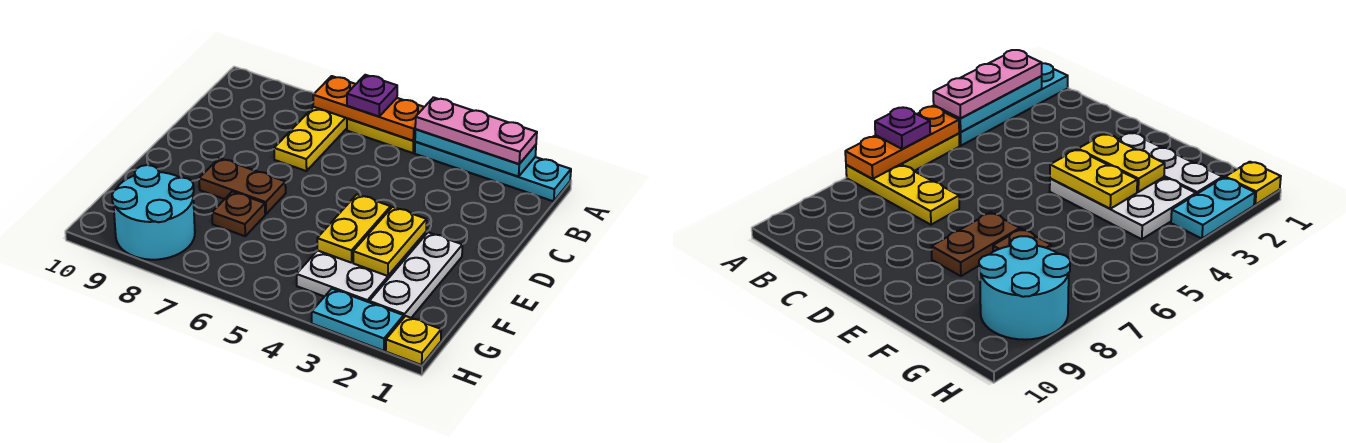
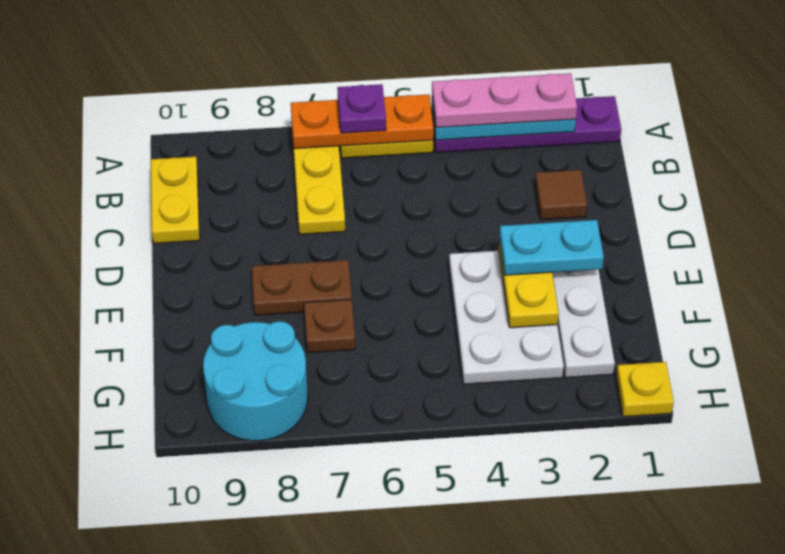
cyan plate A1:A4 level 1 -> purple plate A1:A4 level 1
none -> brown tile C2 level 1
yellow plate E4:F4 level 2 -> yellow plate B10:C10 level 1
cyan plate H2:H3 level 1 -> cyan plate E2:E3 level 3

